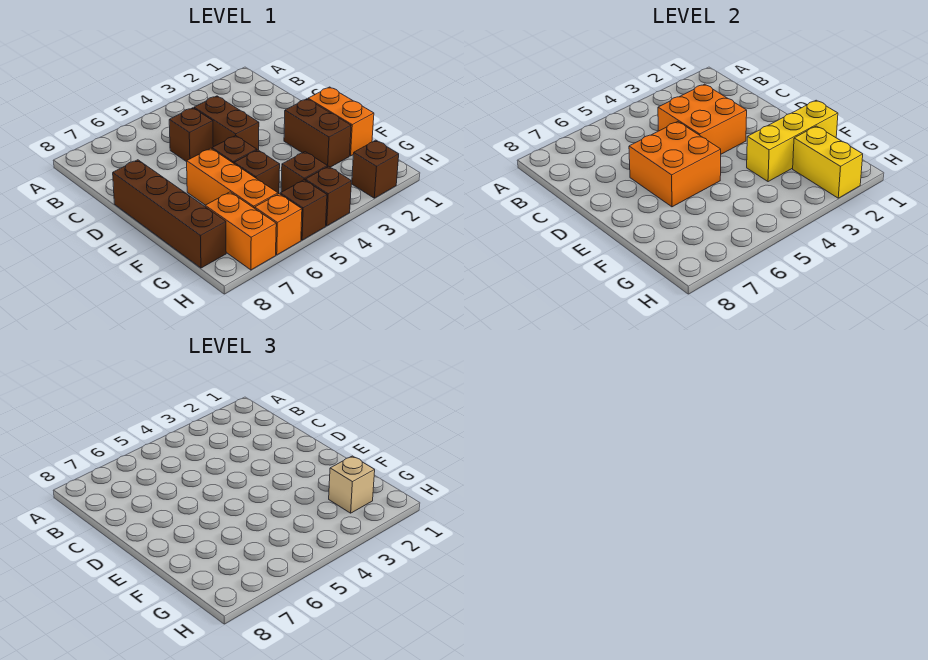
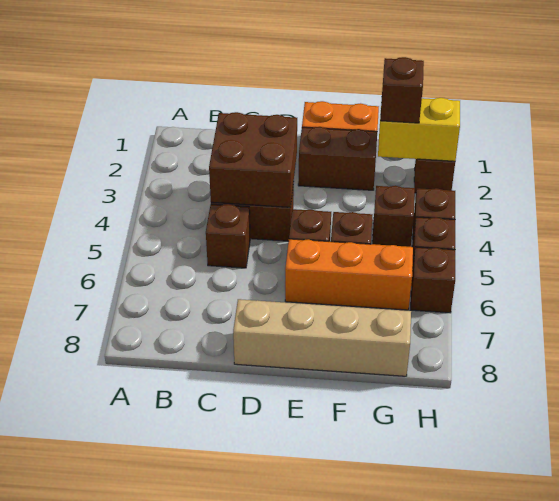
orange brick C3:D4 level 2 -> brown brick C3:D4 level 2
orange brick D5:E6 level 2 -> none
brown brick D8:G8 level 1 -> tan brick D8:G8 level 1
yellow brick F1:F3 level 2 -> none
tan brick G2 level 3 -> brown brick G2 level 3
orange brick G7:H7 level 1 -> none
orange brick H6 level 1 -> brown brick H6 level 1

